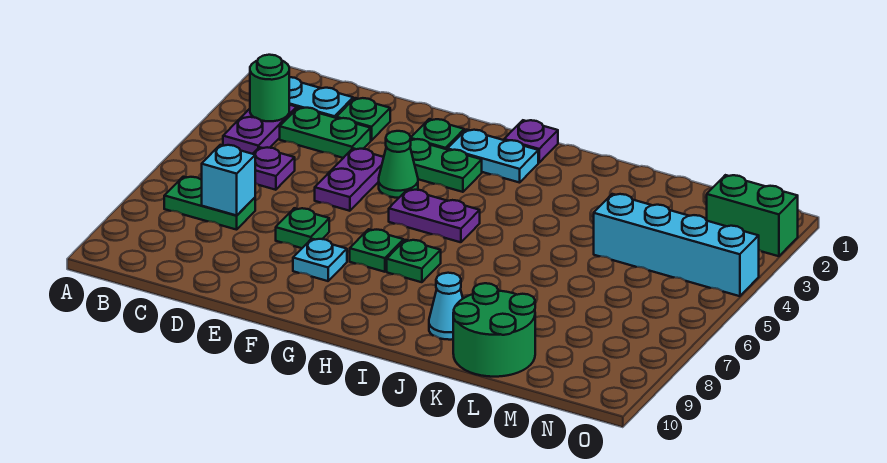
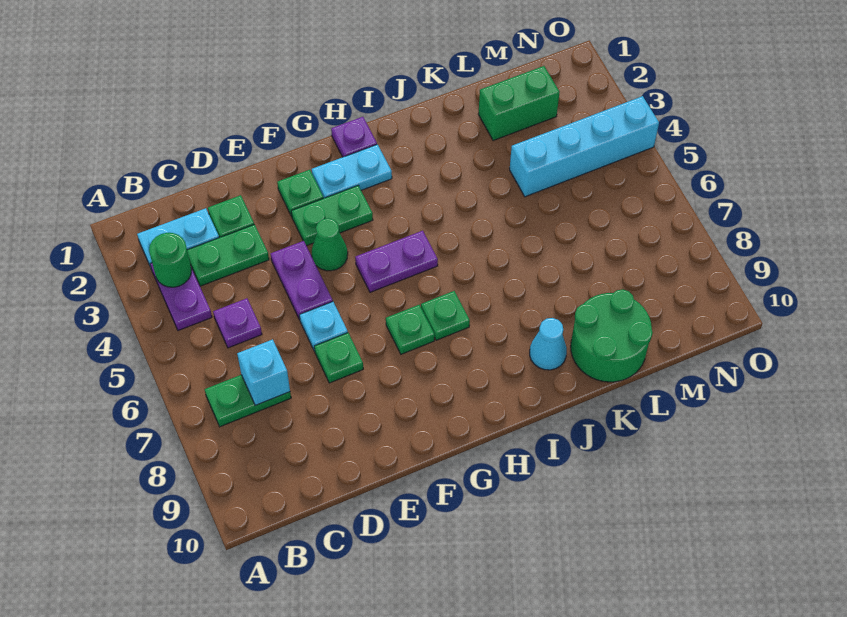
cyan plate F8 level 1 -> cyan plate E6 level 1
green brick N2:O2 level 1 -> green brick L2:M2 level 1

